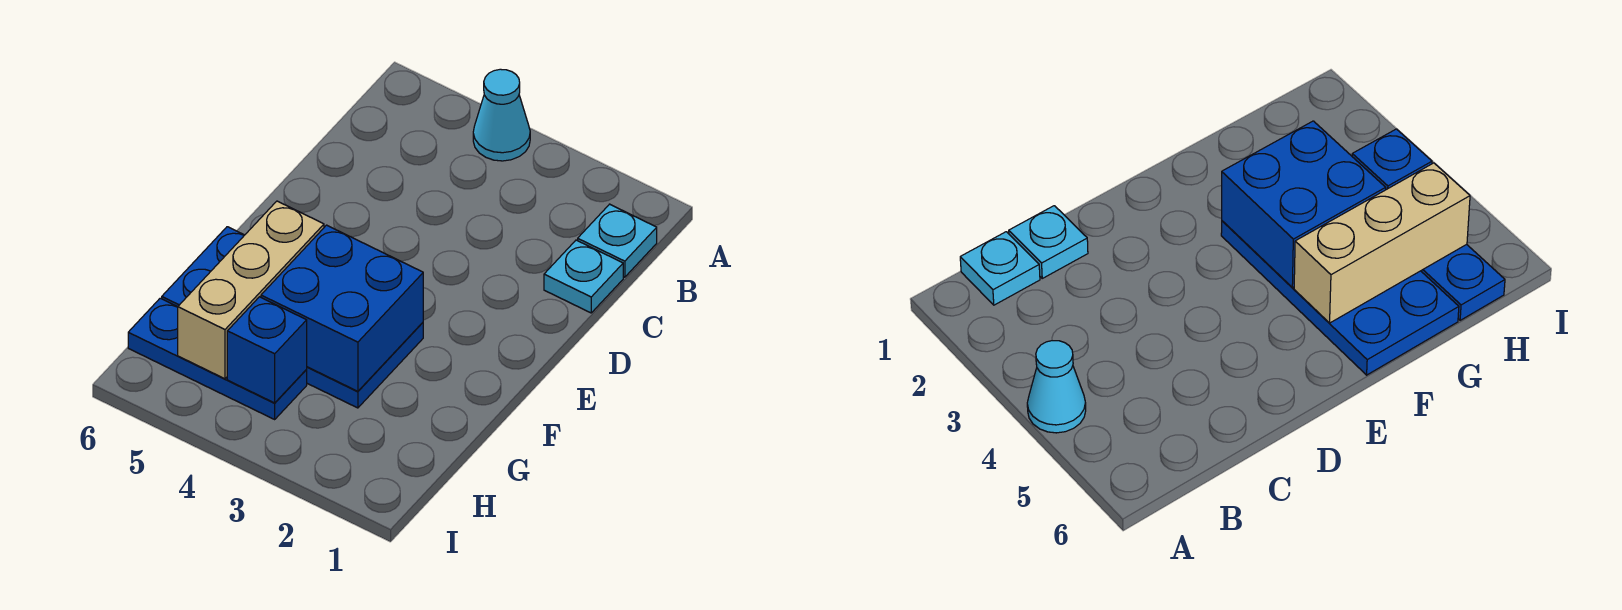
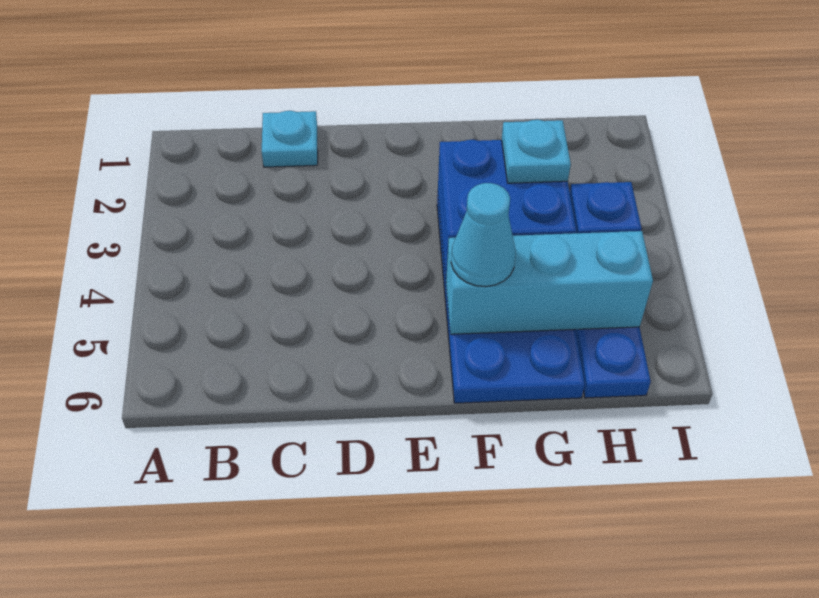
cyan cone A4 level 1 -> cyan cone F5 level 3
cyan plate B1 level 1 -> cyan plate G3 level 3
tan brick F5:H5 level 2 -> cyan brick F5:H5 level 2

